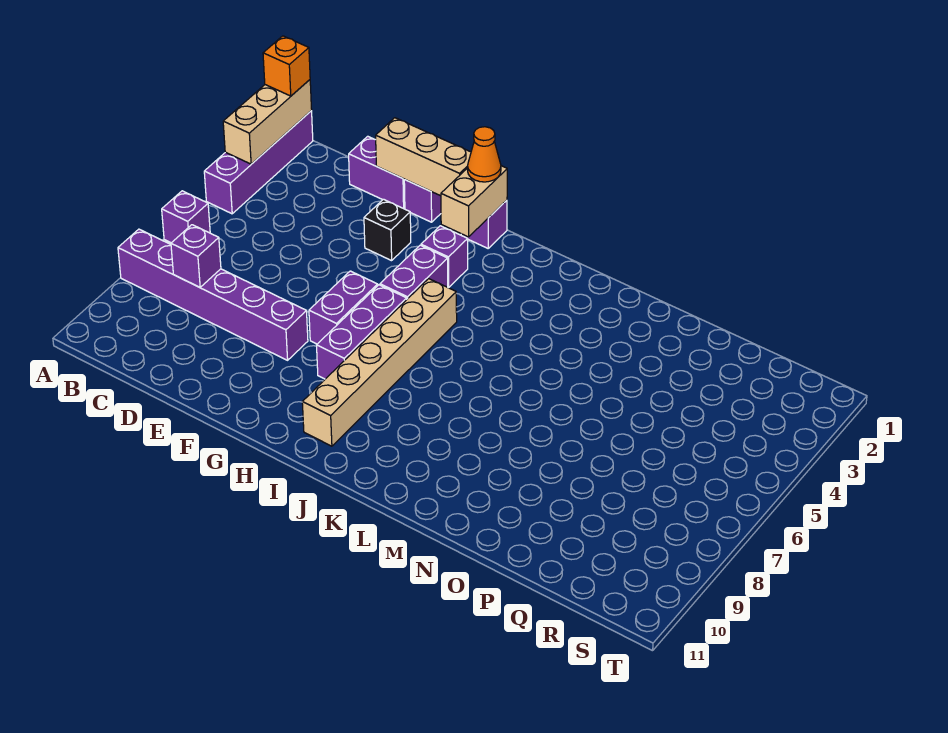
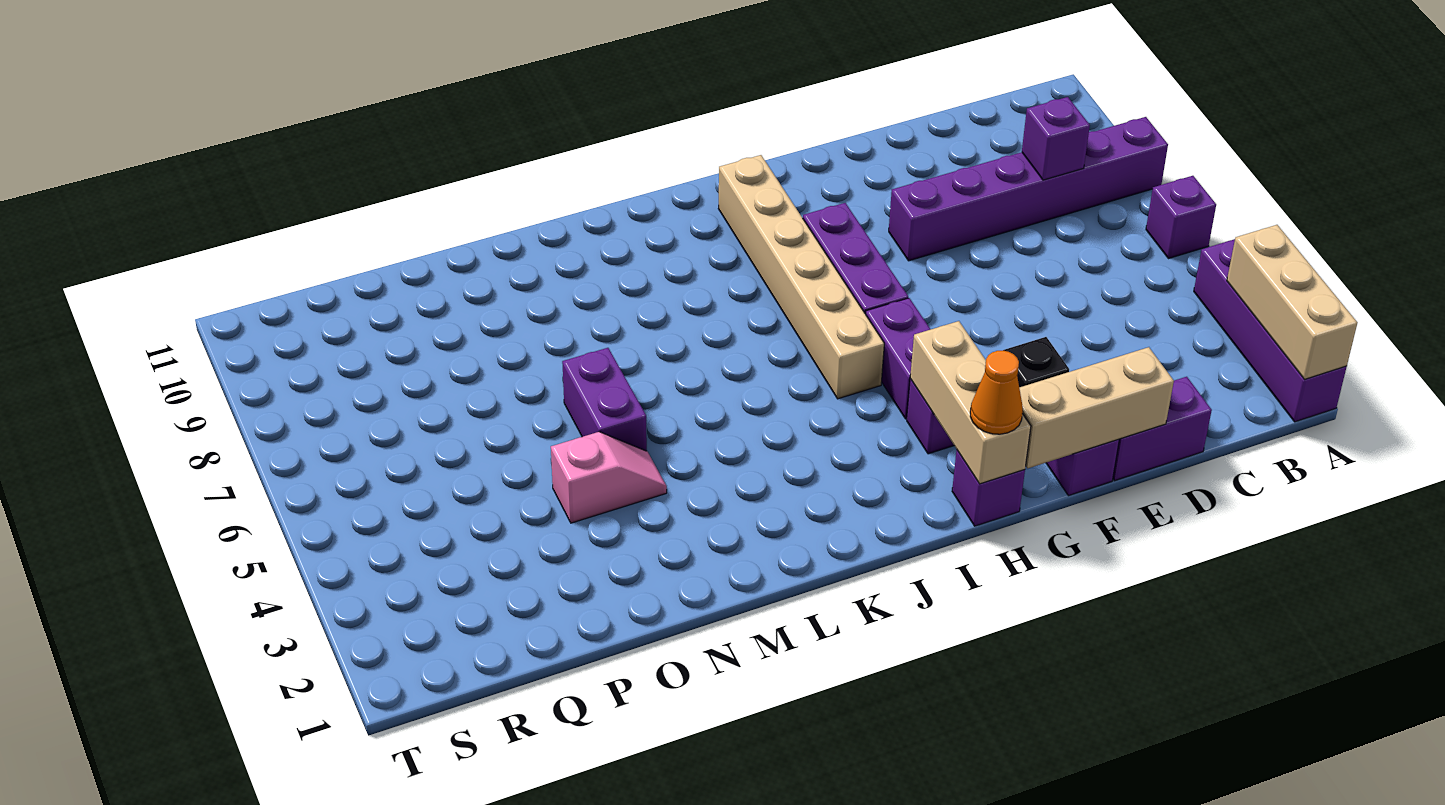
orange brick A1 level 3 -> none
purple brick G6:G7 level 1 -> purple brick N5:N6 level 1
tan brick H1:H2 level 2 -> tan brick H1:H3 level 2
none -> pink slope N4:O4 level 1 top O

